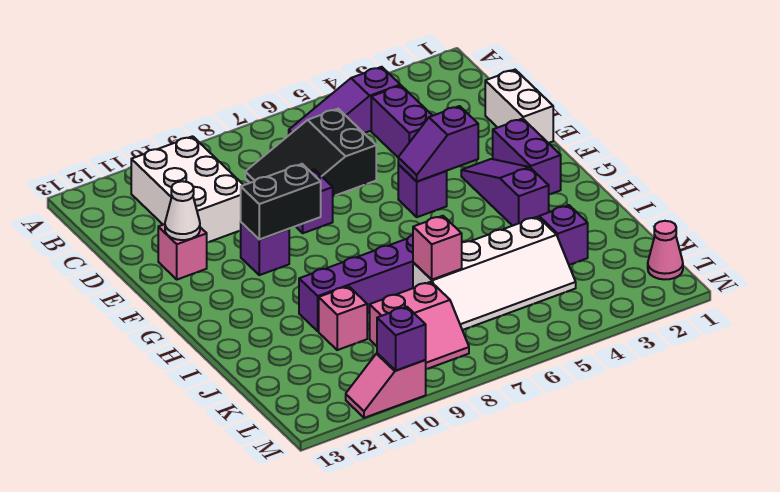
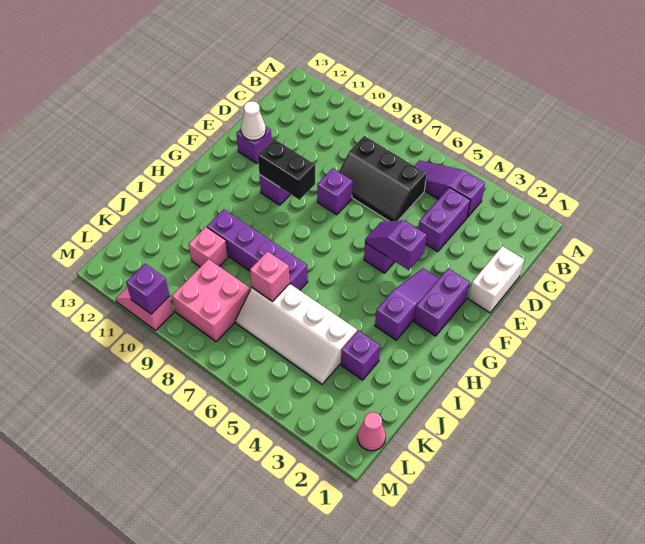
white brick B10:D11 level 1 -> none
black slope C6:D8 level 1 top 6 -> black slope C6:D8 level 1 top C
pink brick E12 level 1 -> purple brick E12 level 1
pink slope K8:L9 level 1 top K -> pink brick K8:L9 level 1

